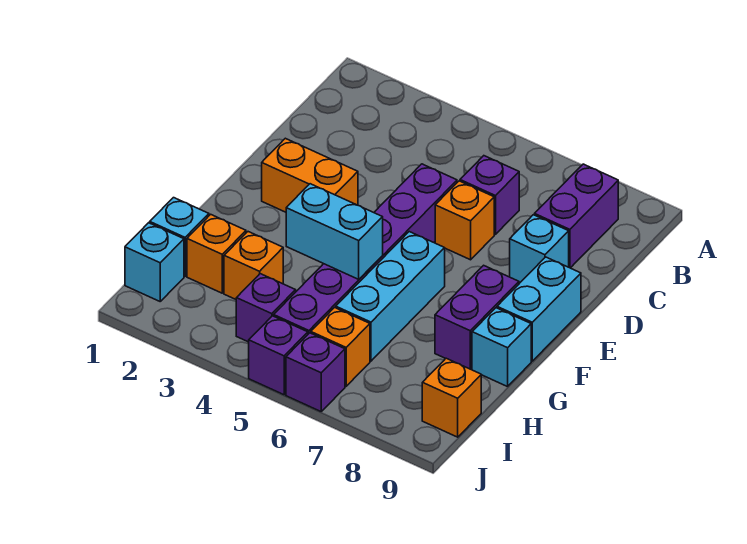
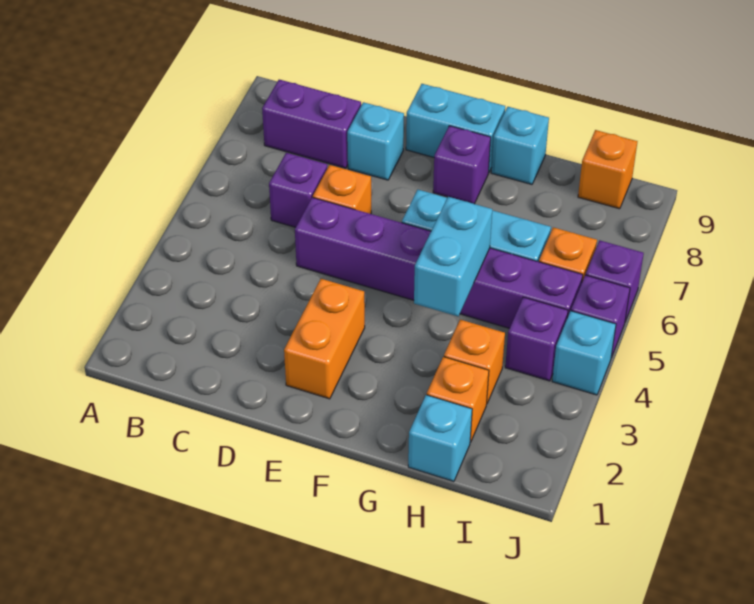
purple brick F8:G8 level 1 -> purple brick F8 level 1
cyan brick I1 level 1 -> cyan brick J4 level 1

